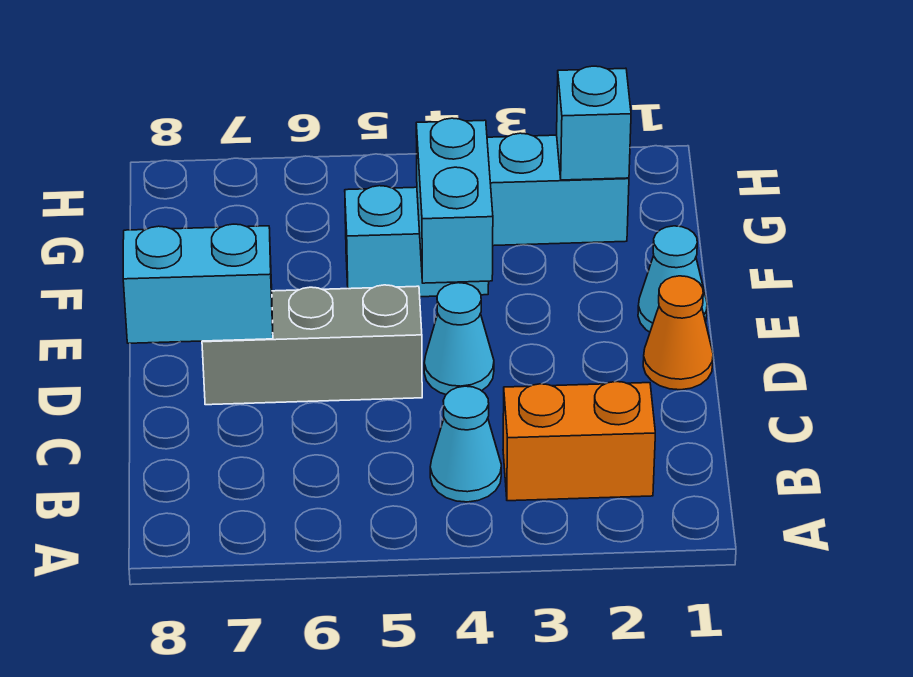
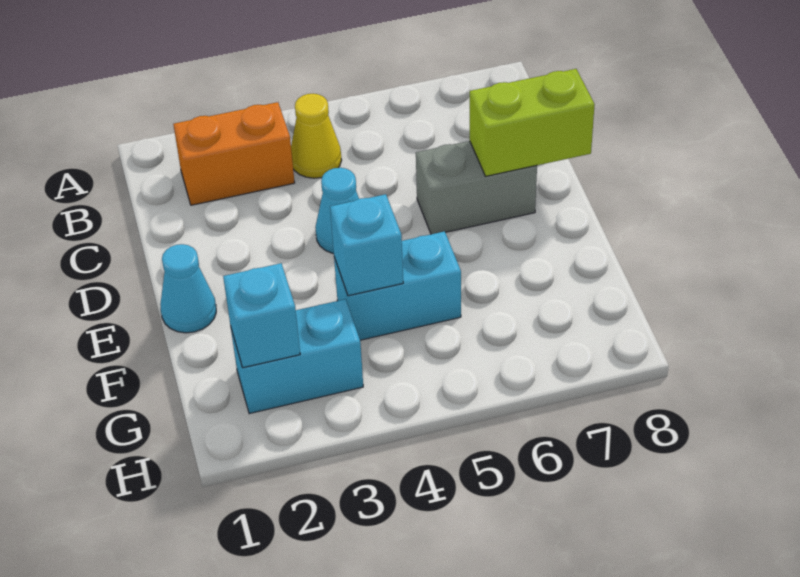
cyan cone B4 level 1 -> yellow cone B4 level 1
orange cone D1 level 1 -> none
grey brick D5:D7 level 1 -> grey brick D6:D7 level 1
cyan brick D7:D8 level 2 -> lime brick D7:D8 level 2
cyan brick E4:F4 level 2 -> cyan brick F4 level 2

